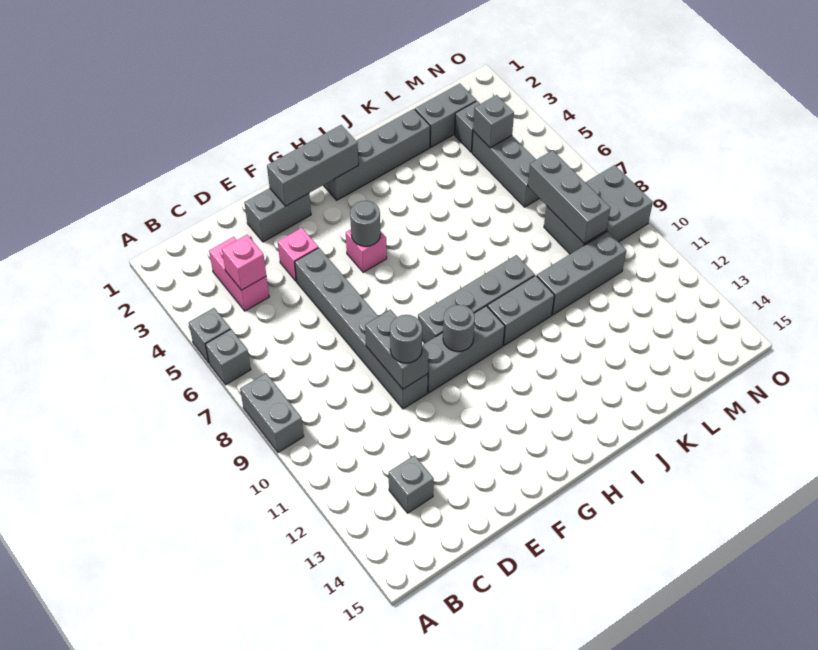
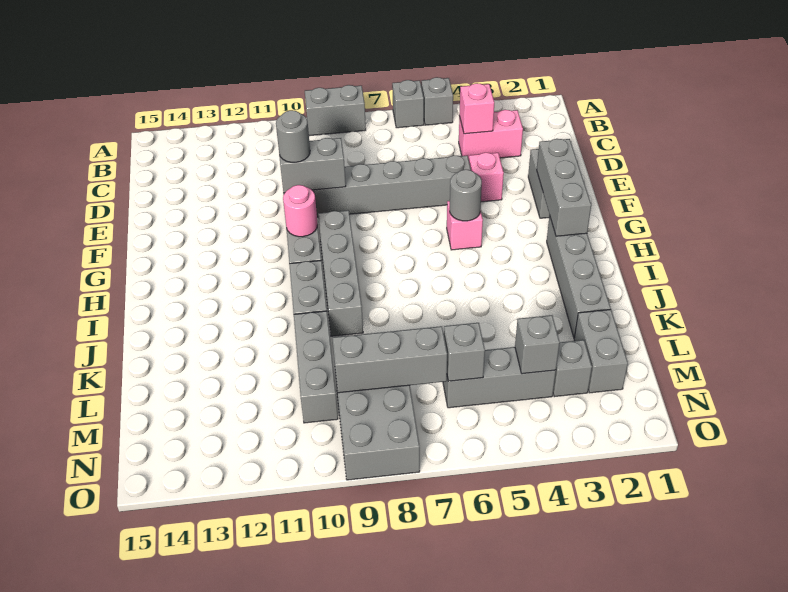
grey brick C13 level 1 -> grey brick M6 level 2
grey round brick G10 level 2 -> pink round brick G10 level 2

